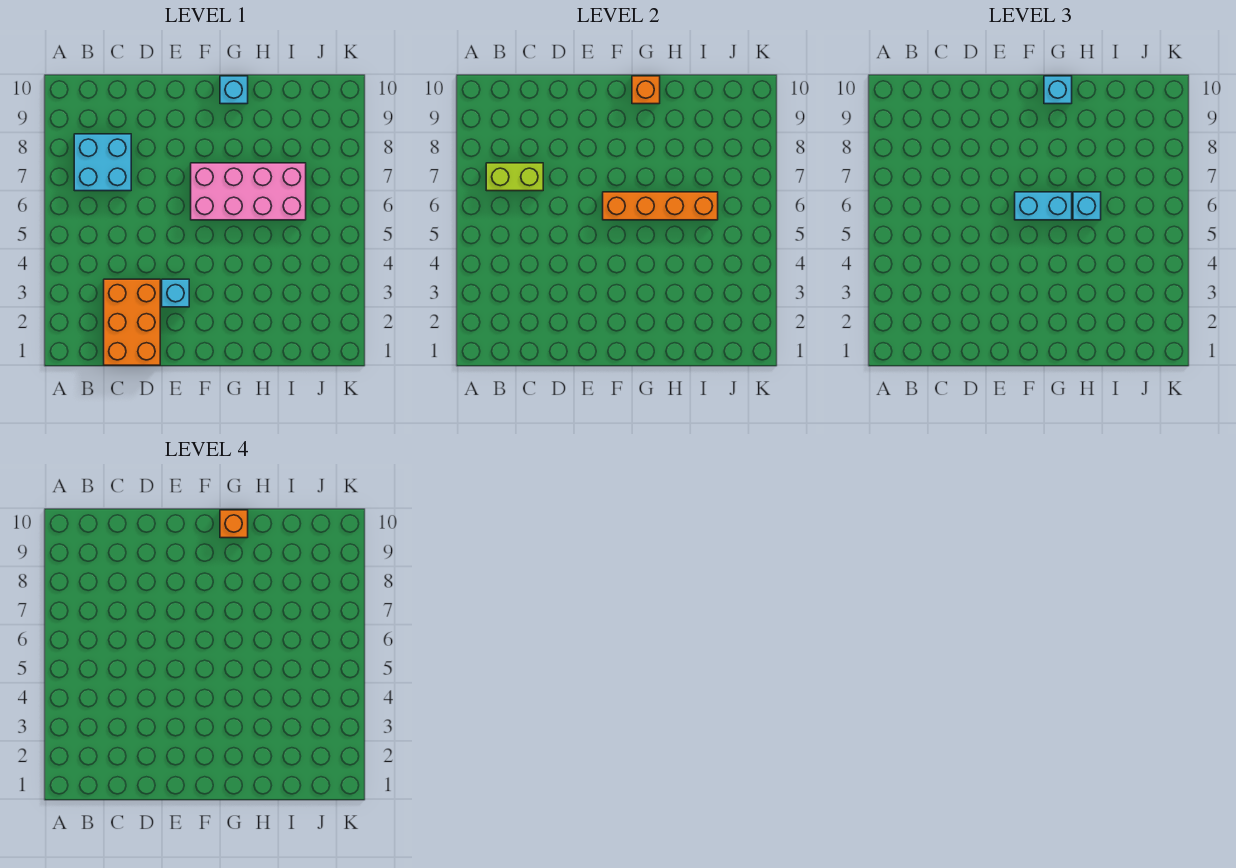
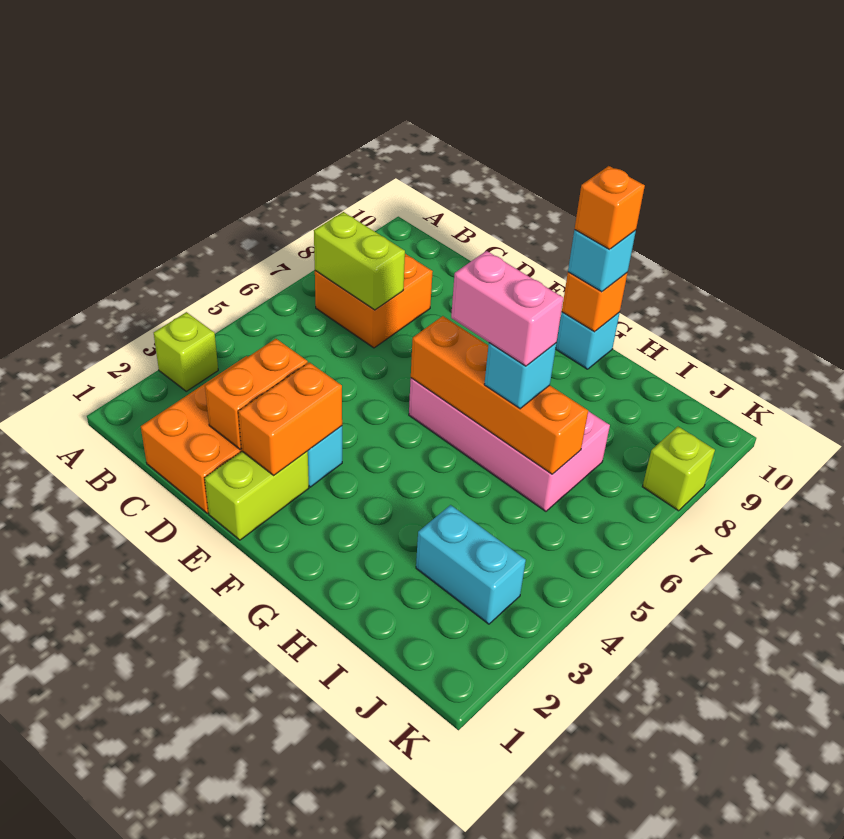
none -> lime brick A3 level 1
cyan brick B7:C8 level 1 -> orange brick B7:C8 level 1
none -> orange brick D2:D3 level 2
none -> lime brick E1:E2 level 1
none -> orange brick E2:E3 level 2
cyan brick F6:G6 level 3 -> cyan brick I3:J3 level 1
none -> pink brick G6:H6 level 4
none -> lime brick K8 level 1

